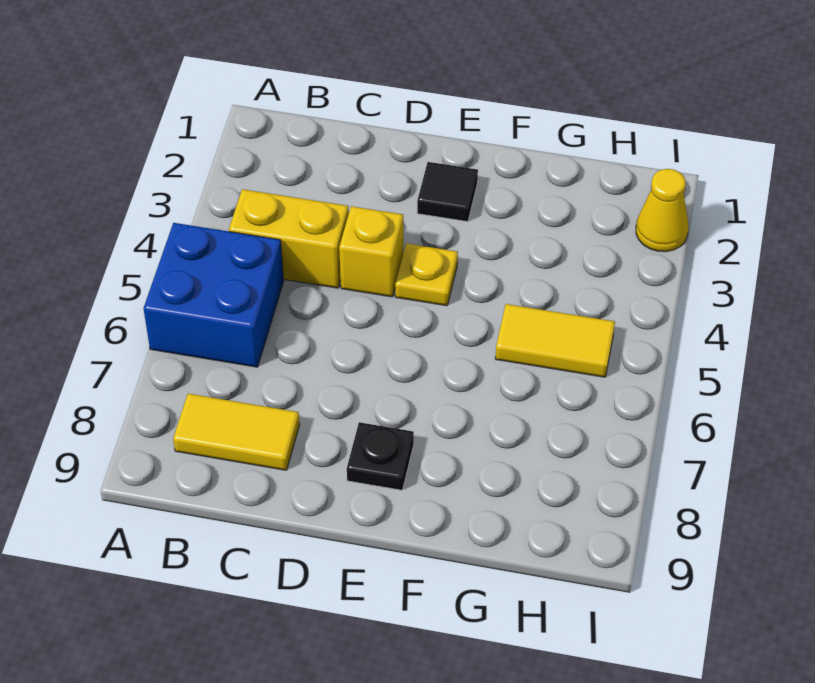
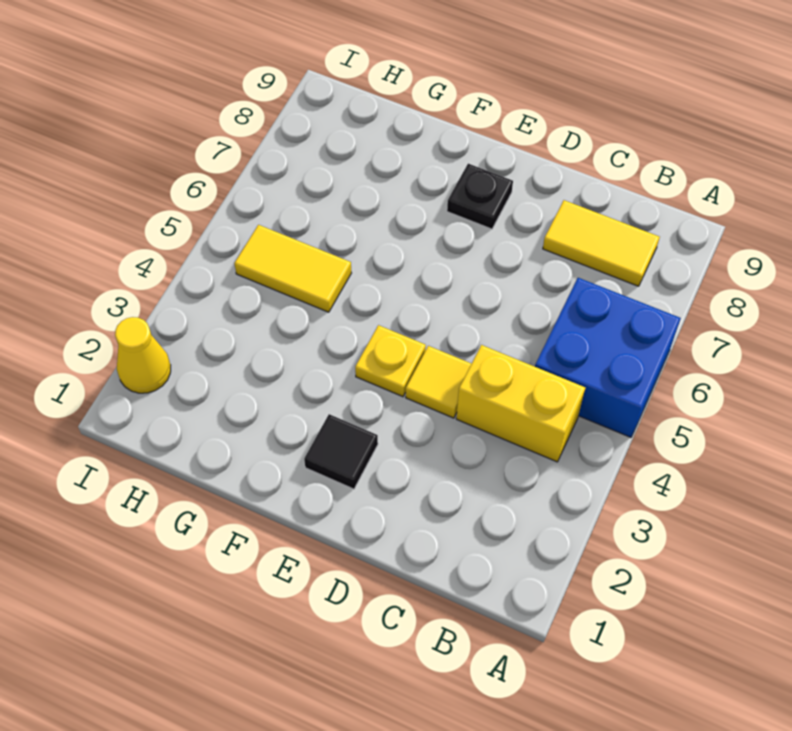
yellow brick D4 level 1 -> yellow tile D4 level 1

